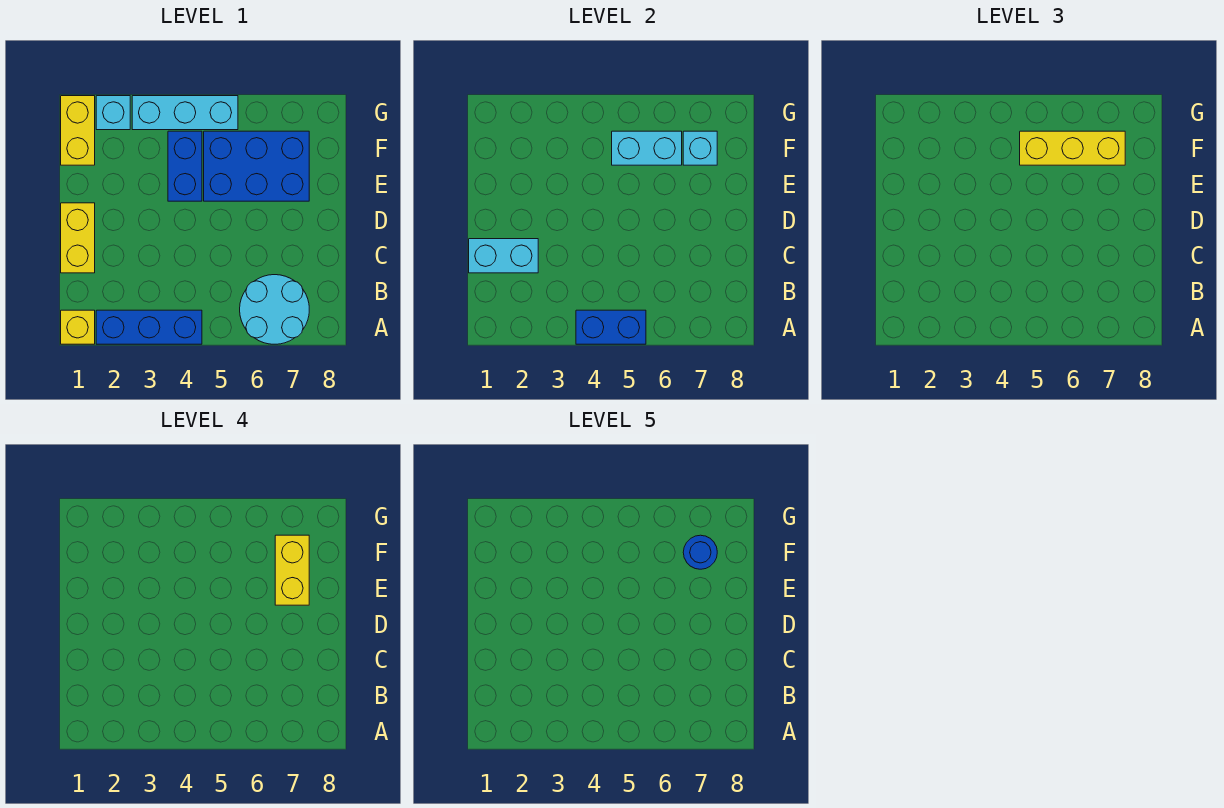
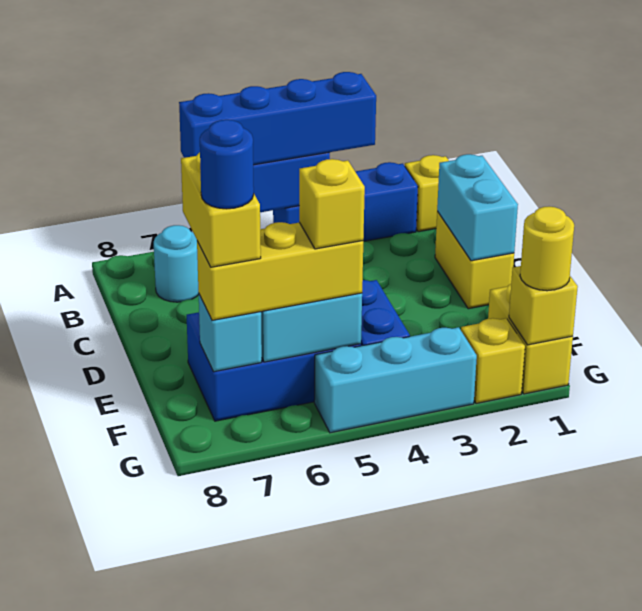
none -> blue brick A3:A6 level 3
cyan round brick A6:B7 level 1 -> cyan round brick B7 level 1
cyan brick C1:C2 level 2 -> cyan brick C1:D1 level 2
none -> yellow brick F5 level 4
none -> yellow brick G1 level 2
none -> yellow round brick G1 level 3
cyan brick G2 level 1 -> yellow brick G2 level 1

